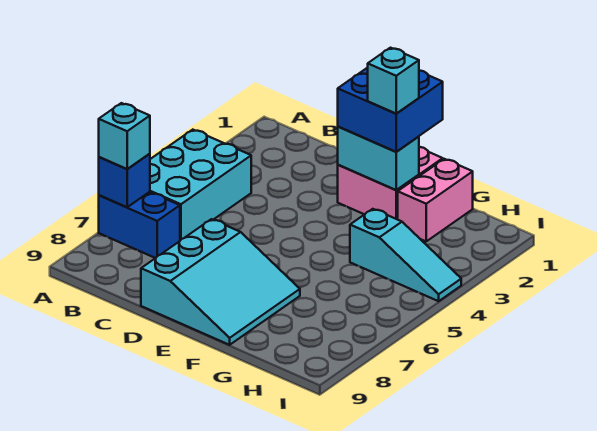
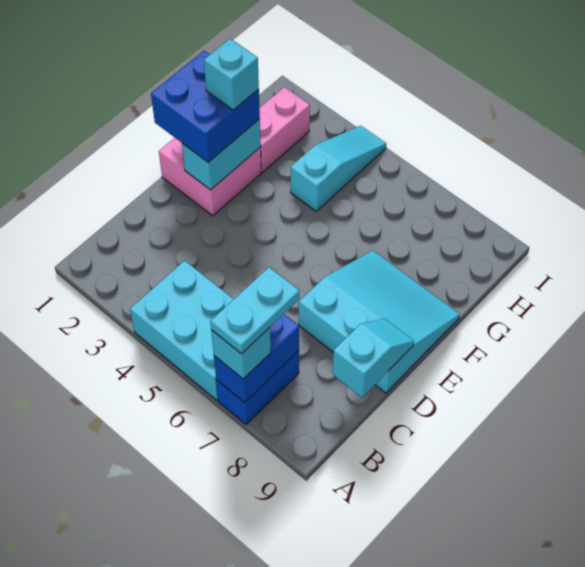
blue brick A7 level 2 -> blue brick A7:B7 level 2
none -> cyan plate A7:B7 level 4
none -> cyan slope C9:D9 level 2 top C
pink brick G1:G2 level 1 -> pink brick G2:H2 level 1

